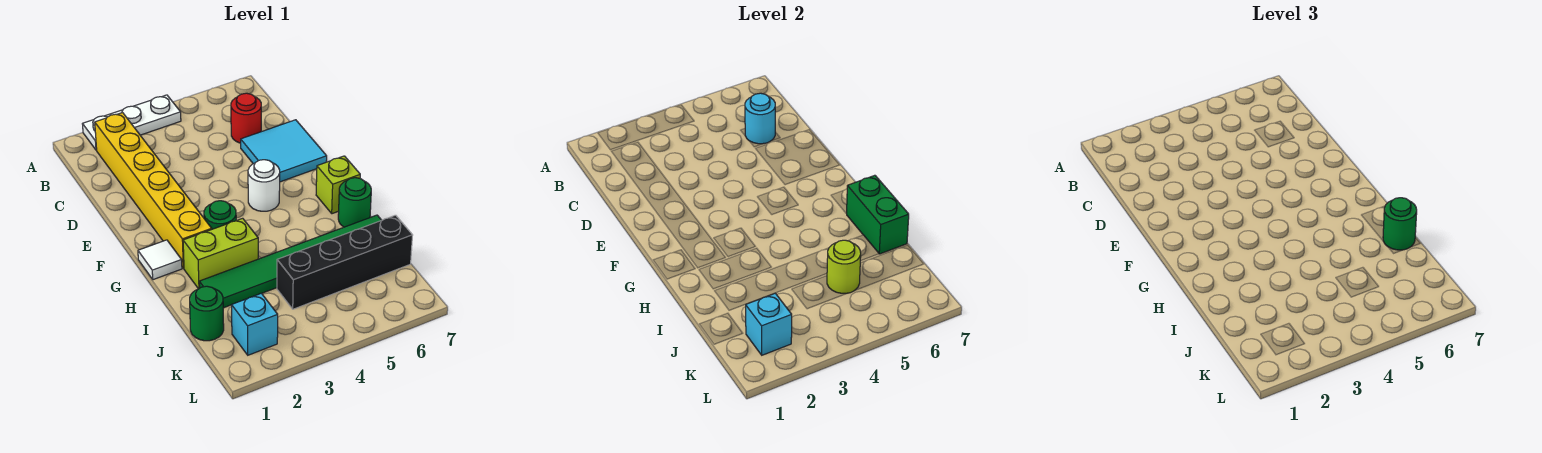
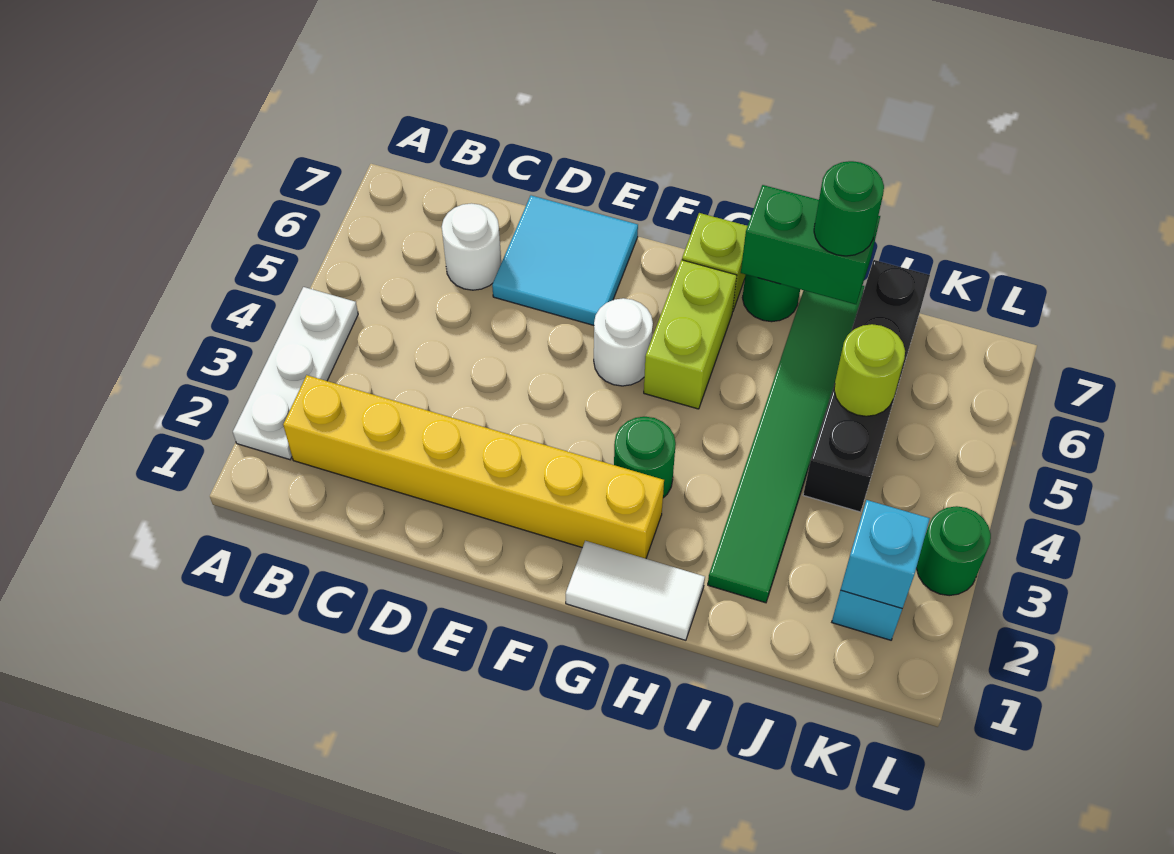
red round brick C6 level 1 -> white round brick C6 level 1
cyan round brick C6 level 2 -> none
white tile G1 level 1 -> white tile G1:H1 level 1
lime brick H2:H3 level 1 -> lime brick G5:G6 level 1
green round brick J1 level 1 -> green round brick L3 level 1

